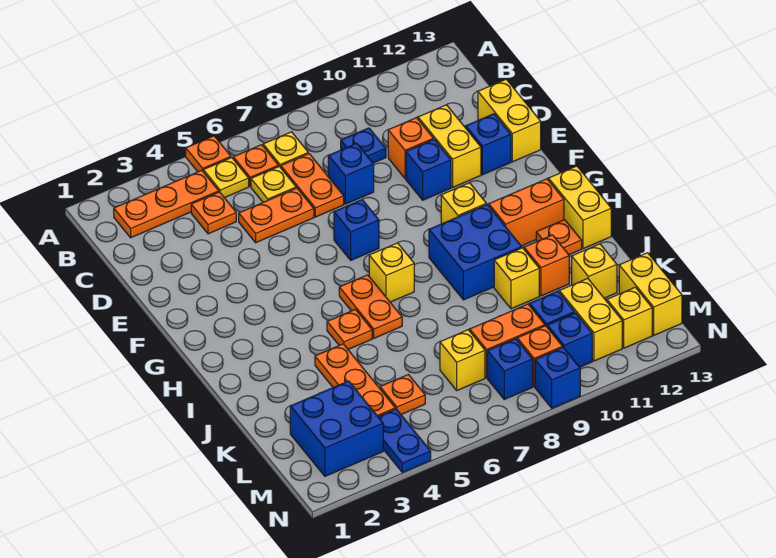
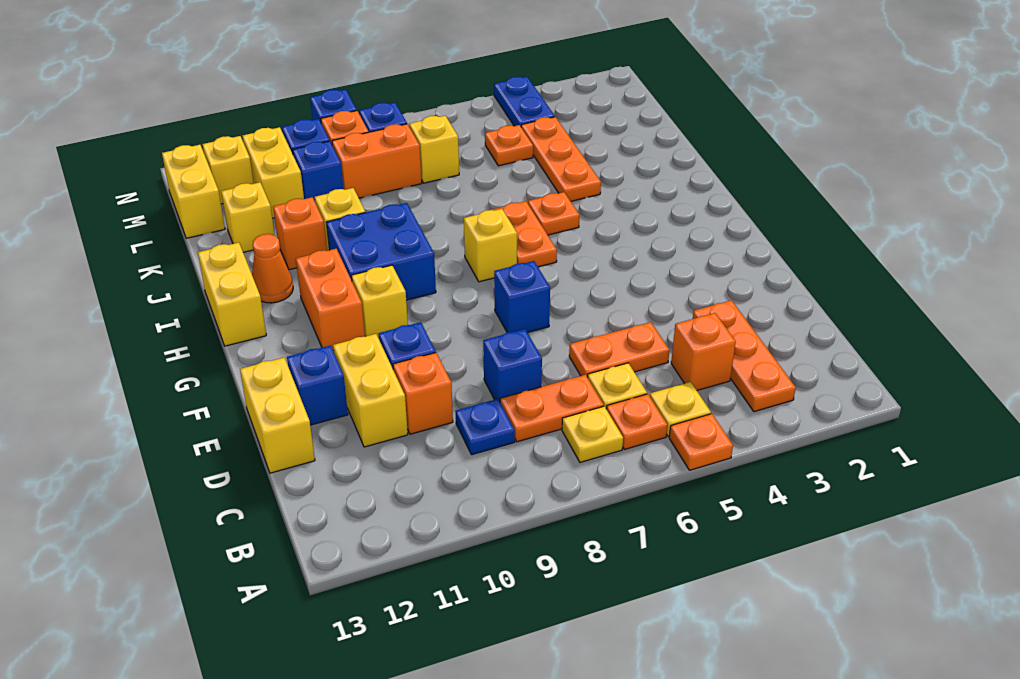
orange plate B2:B4 level 1 -> orange plate B3:D3 level 1
orange plate C4 level 1 -> orange brick C4 level 1
orange plate C7:D7 level 1 -> orange plate C7:C8 level 1
orange brick H11:H12 level 1 -> orange brick G11:H11 level 1
orange plate I12 level 1 -> orange cone I12 level 1
blue brick L2:M3 level 1 -> none

